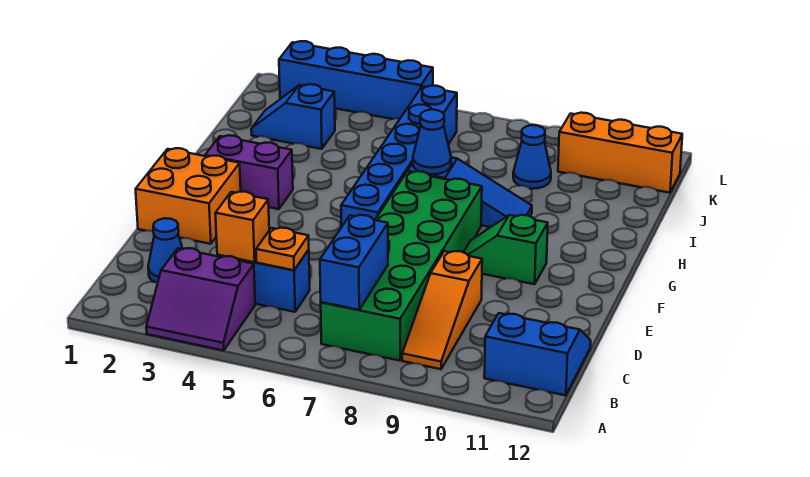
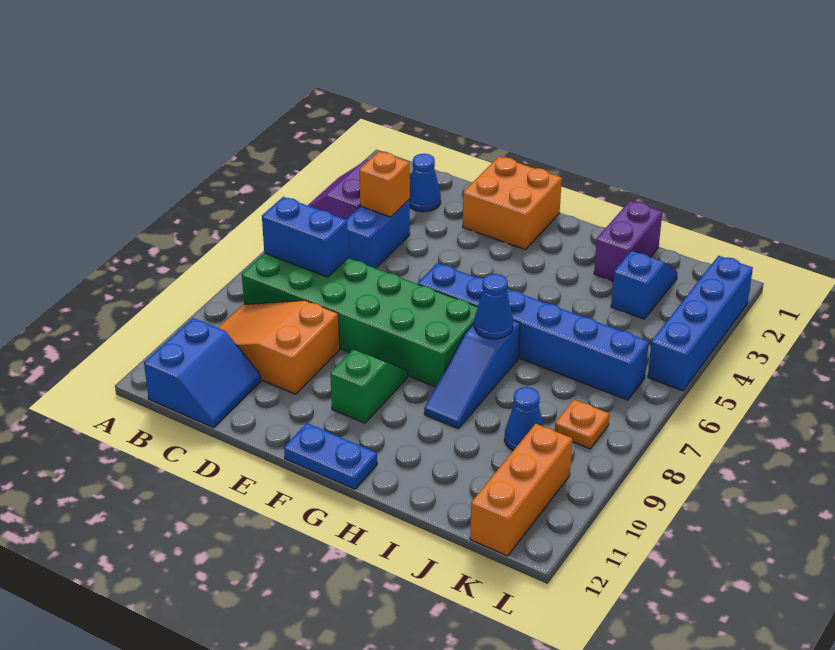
orange slope B9:D9 level 1 top D -> orange slope B9:D10 level 1 top D
orange plate C5 level 2 -> orange plate K8 level 1
none -> blue plate F12:G12 level 1
purple brick G2:G3 level 1 -> purple brick I1:I2 level 1

